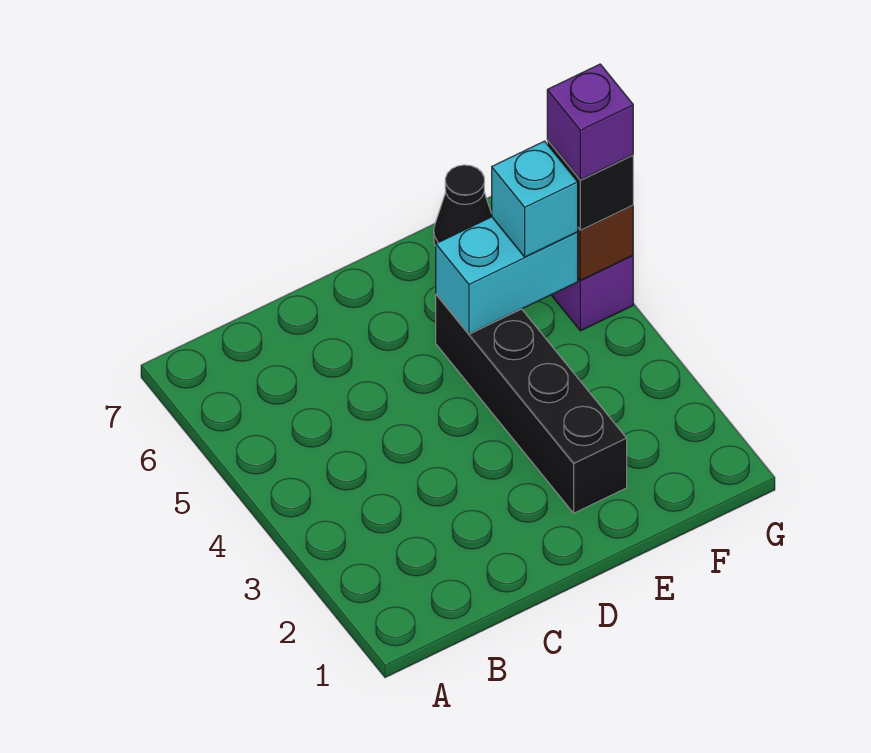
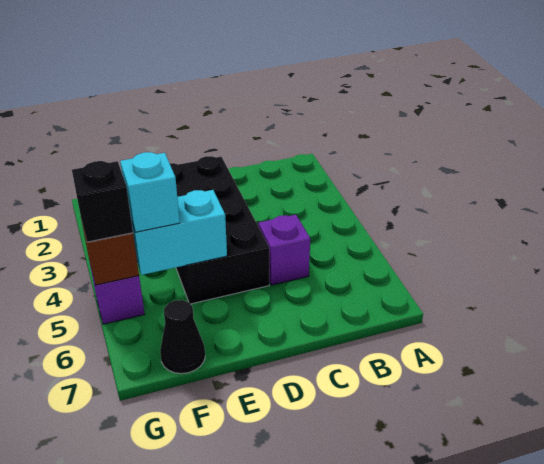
black brick E2:E5 level 1 -> black brick D2:E5 level 1
purple brick G5 level 4 -> purple brick C5 level 1

